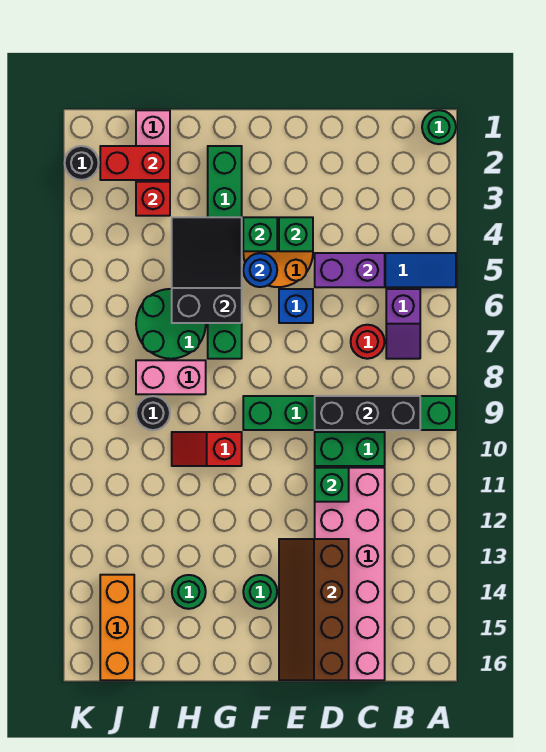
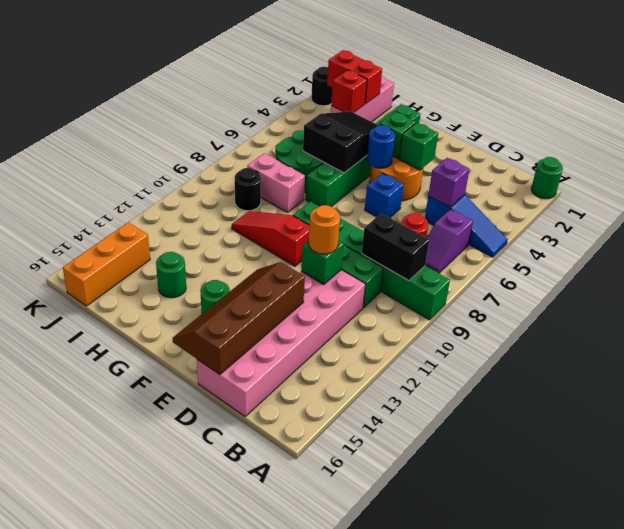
black brick B9:D9 level 2 -> black brick B9:C9 level 2
purple brick C5:D5 level 2 -> purple brick C5 level 2
none -> orange round brick D11 level 3
red slope G10:H10 level 1 top G -> red slope F10:H10 level 1 top F

